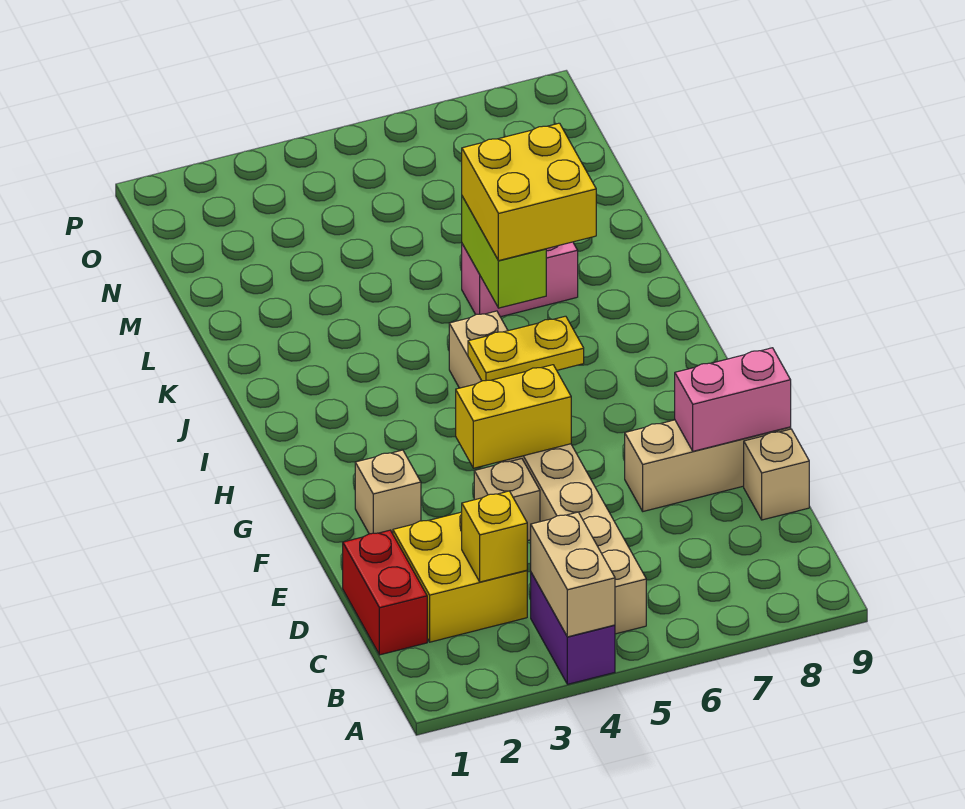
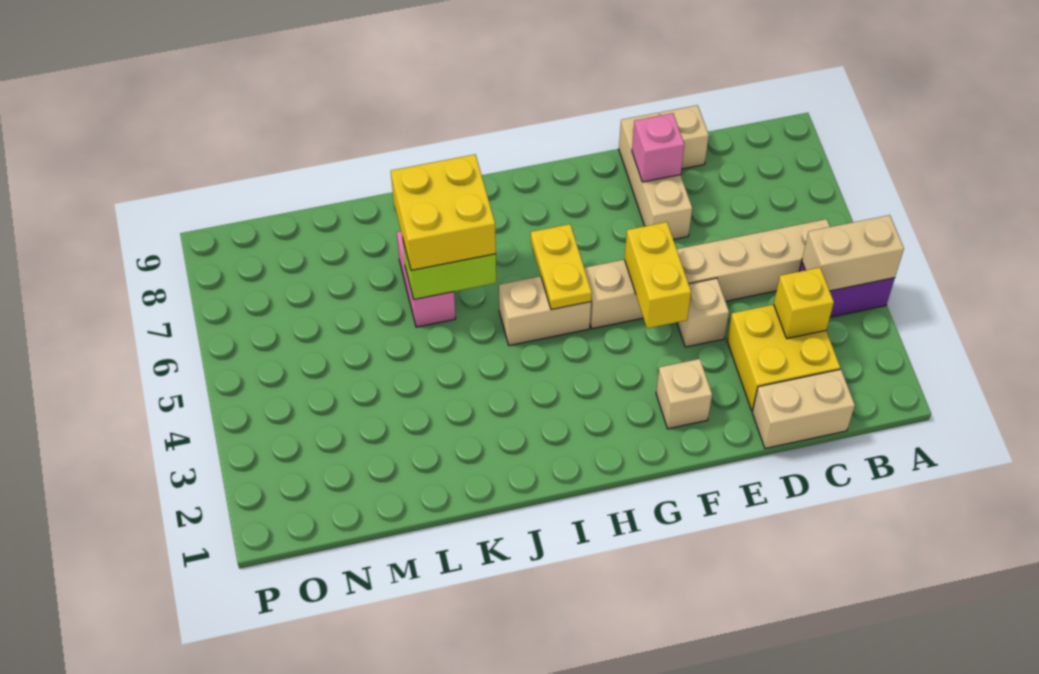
red brick C1:D1 level 1 -> tan brick C1:D1 level 1
pink brick E8:E9 level 2 -> pink brick E8 level 2

